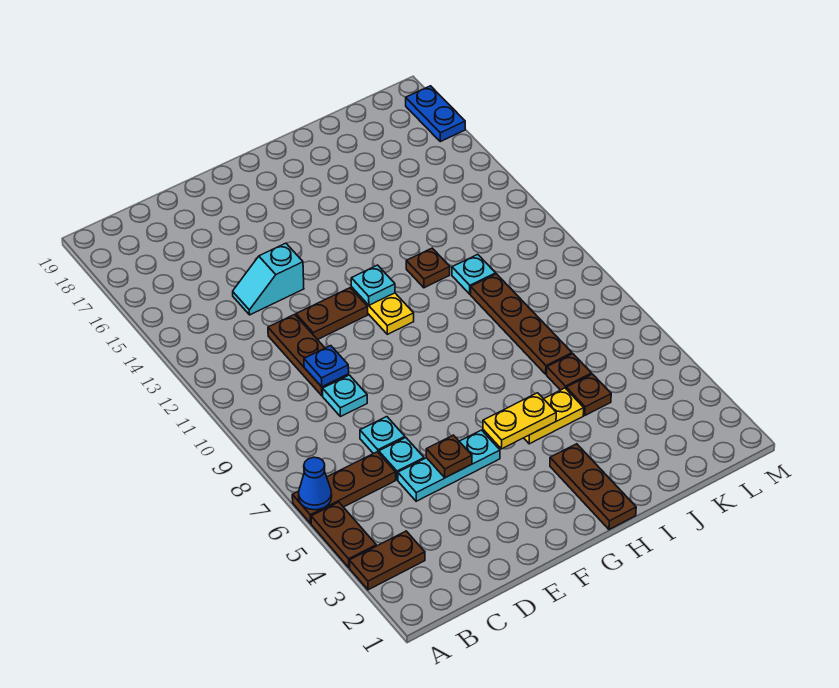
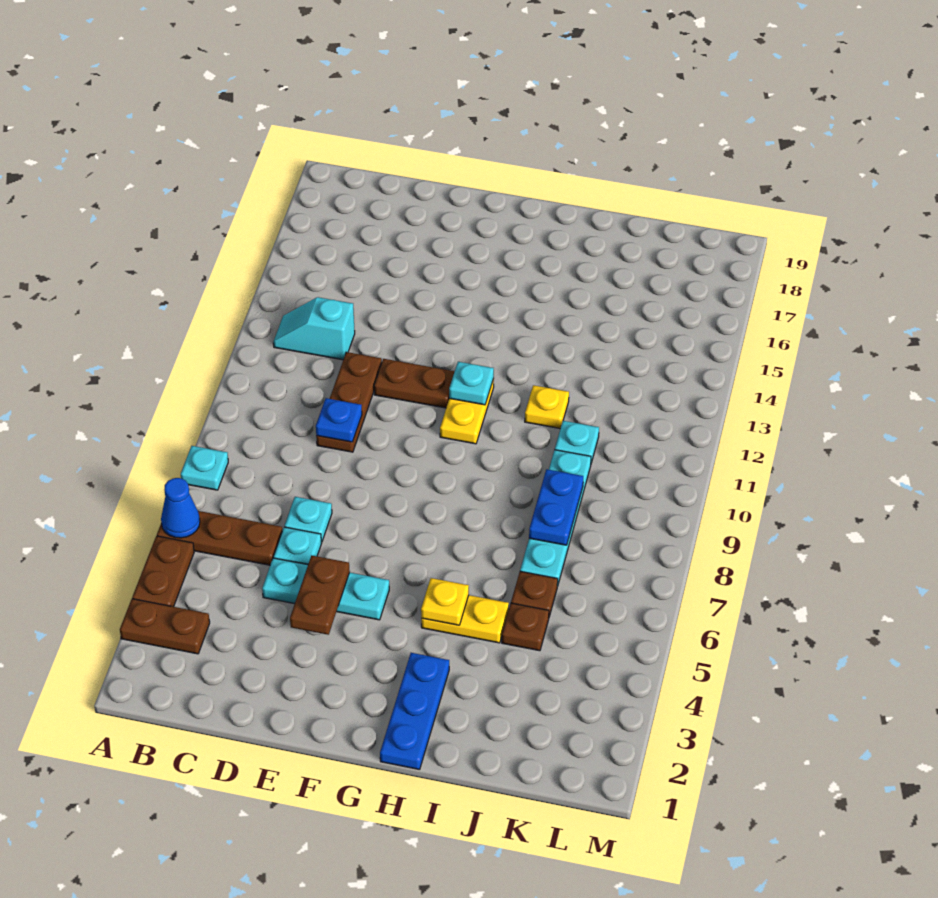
cyan plate D9 level 1 -> cyan plate A8 level 1
cyan slope D14:E14 level 1 top E -> cyan slope B13:C13 level 1 top C
brown plate E5 level 2 -> brown plate E4:E5 level 2
yellow plate G5:H5 level 2 -> yellow plate H5 level 2
brown plate H1:H3 level 1 -> blue plate H1:H3 level 1
brown plate I12 level 1 -> yellow plate I12 level 1
brown plate J7:J10 level 1 -> cyan plate J7:J10 level 1
blue plate M17:M18 level 1 -> blue plate J8:J9 level 2

